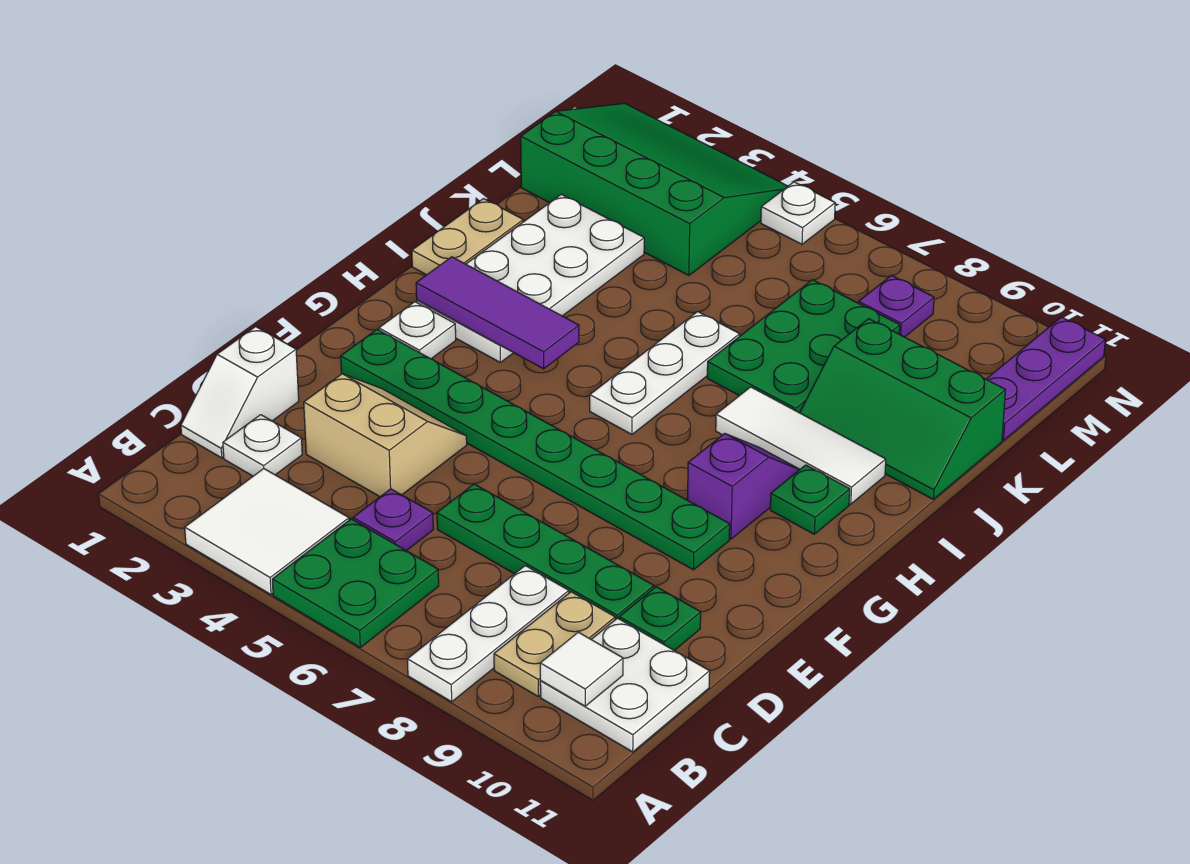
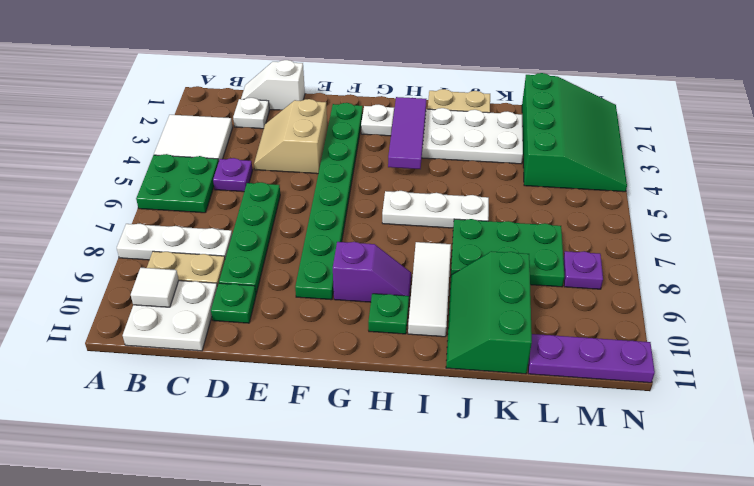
tan slope D3:E4 level 1 top D -> tan slope D3:E4 level 1 top E
white plate N5 level 1 -> none

